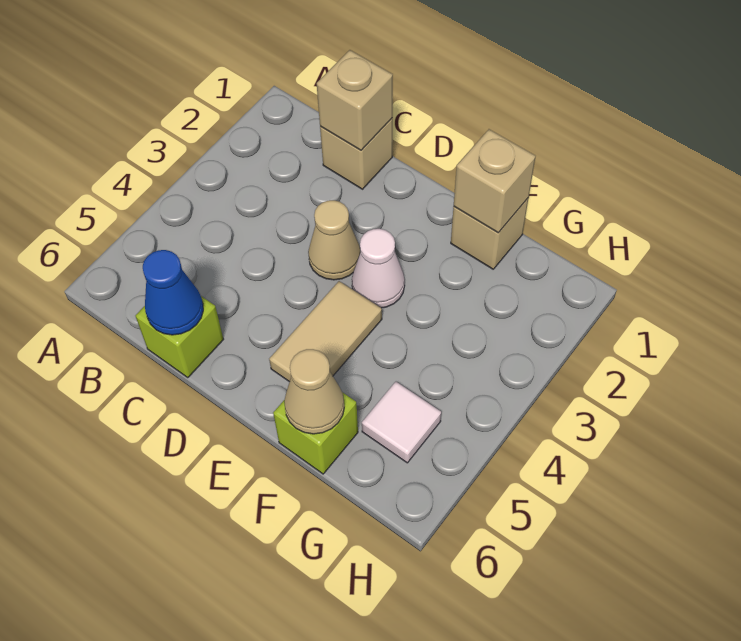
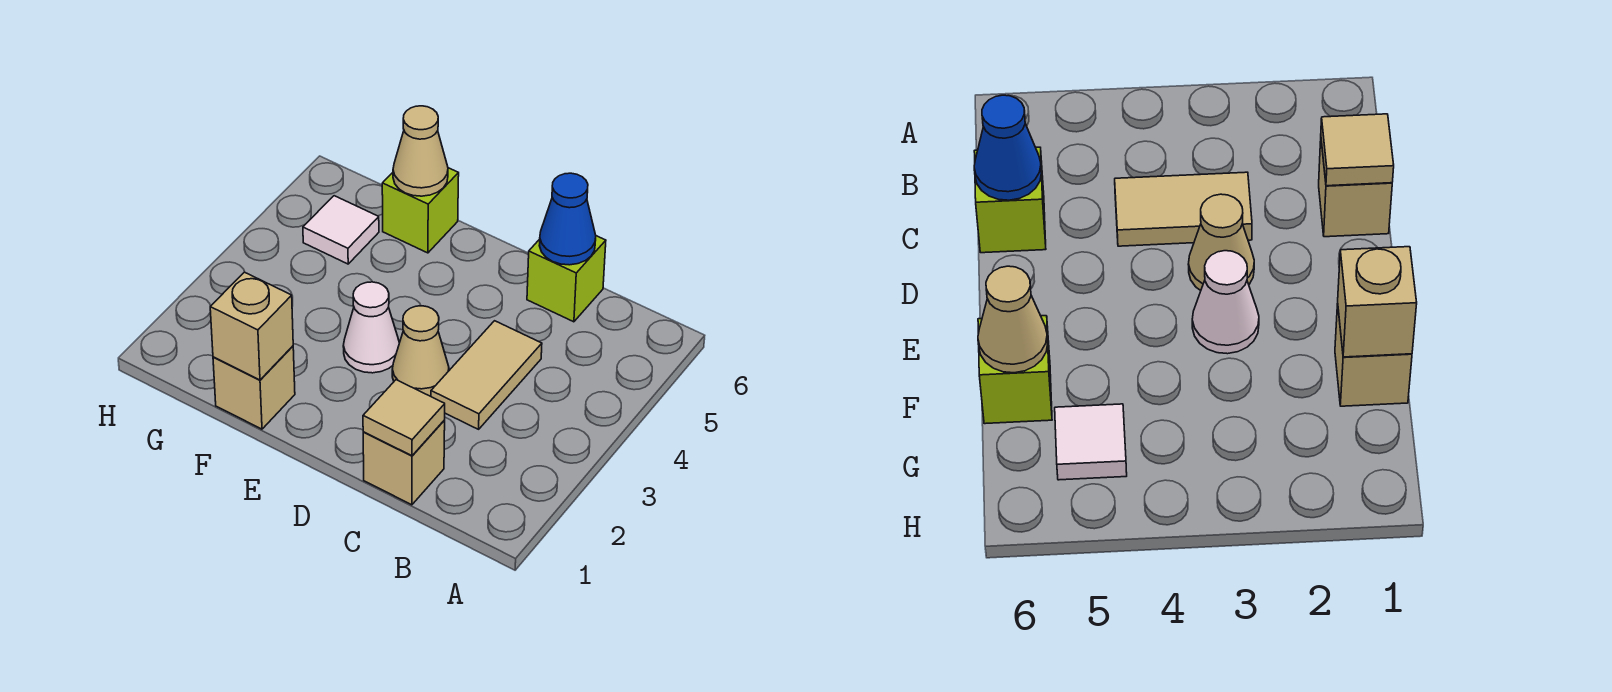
tan brick C1 level 2 -> tan tile C1 level 2
tan tile E4:E5 level 1 -> tan tile C3:C4 level 1

